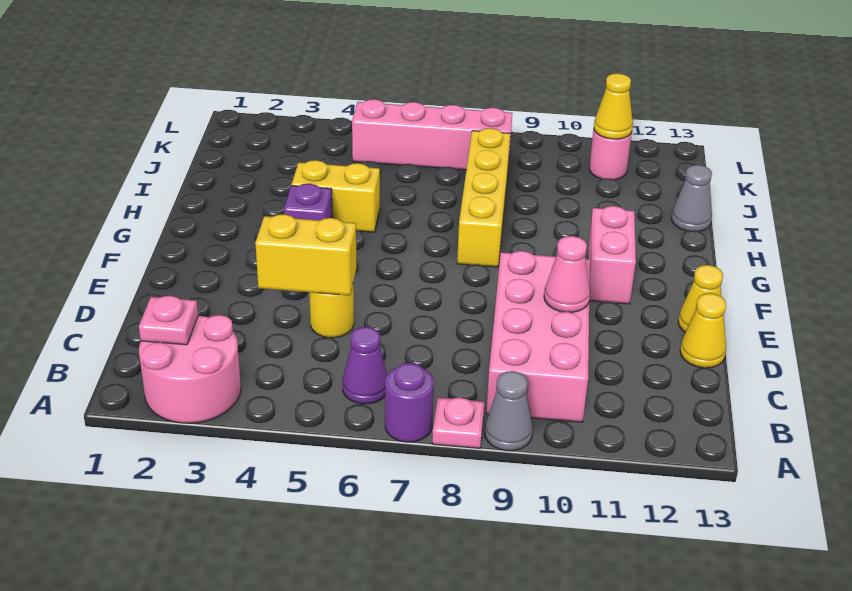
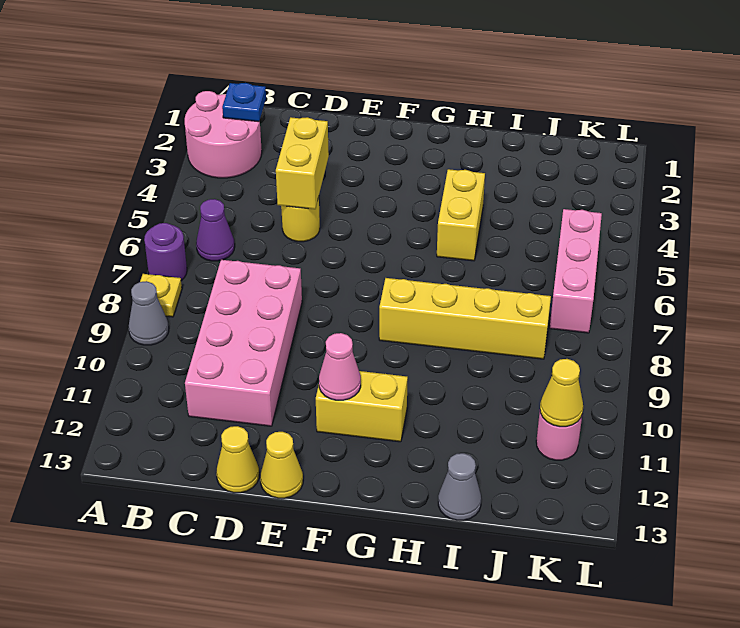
pink plate A8 level 1 -> yellow plate A8 level 1
pink plate B2 level 2 -> blue plate B2 level 2
pink brick B9:E10 level 1 -> pink brick C8:D11 level 1
pink cone D10 level 2 -> pink cone F11 level 2
pink brick F11:G11 level 1 -> yellow brick F11:G11 level 1
purple brick G4 level 1 -> none
pink brick K5:K8 level 1 -> pink brick K5:K7 level 1

